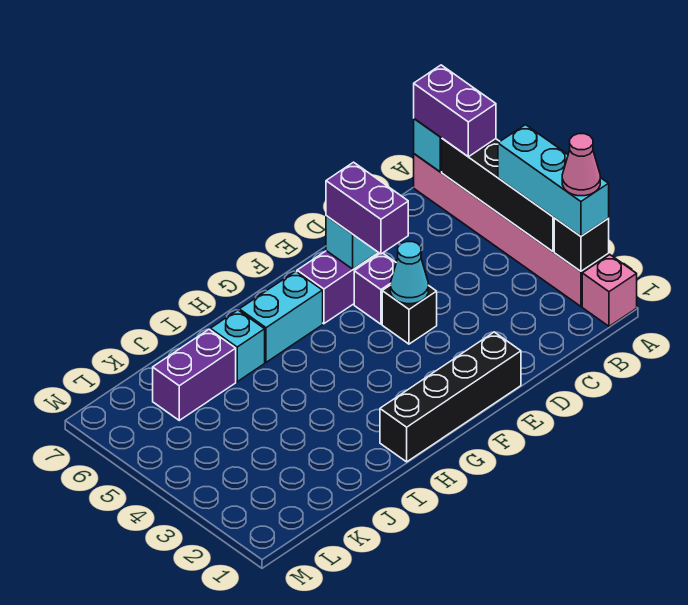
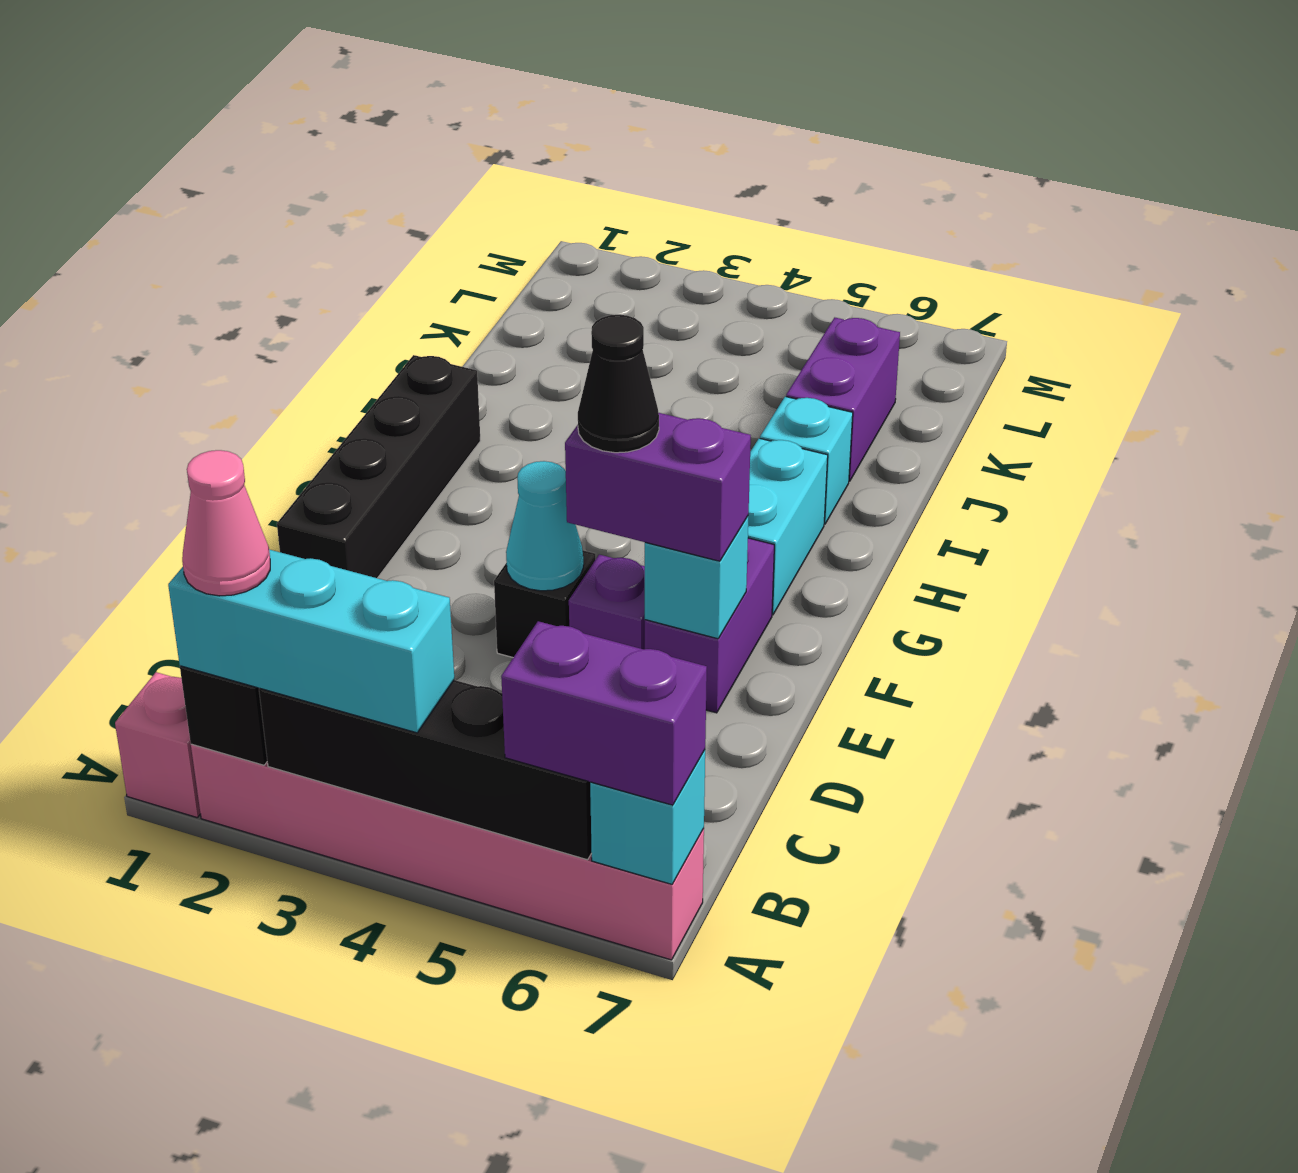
none -> black cone E5 level 4

